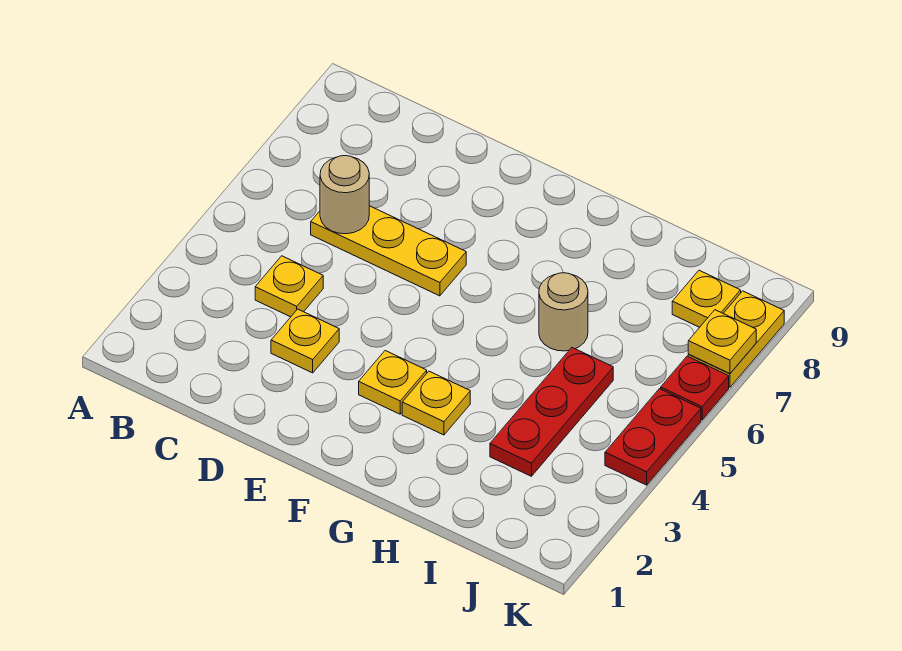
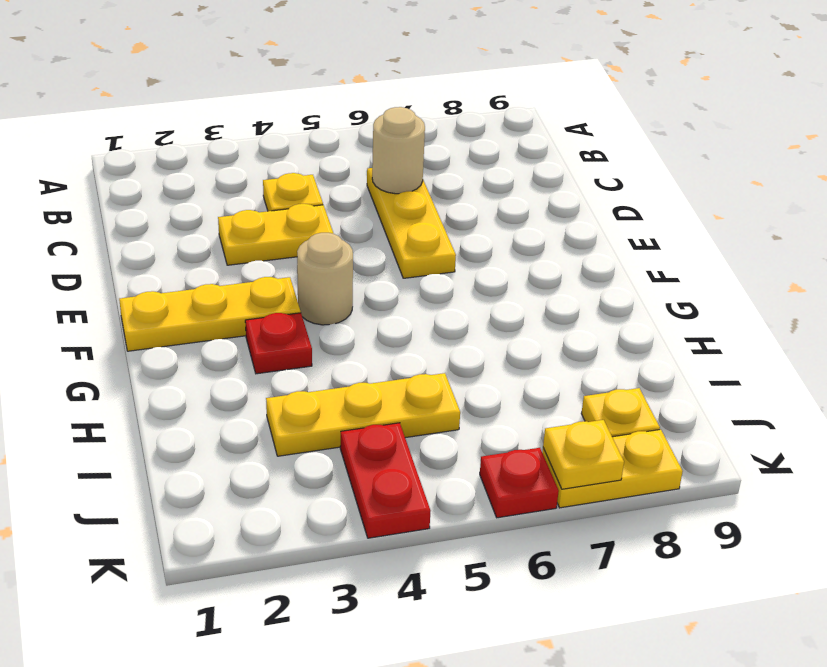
yellow plate D3 level 1 -> yellow plate D3:D4 level 1
yellow plate F3 level 1 -> yellow plate F1:F3 level 1
yellow plate G3 level 1 -> red plate G3 level 1
tan round brick H6 level 1 -> tan round brick F4 level 1
red plate I3:I5 level 1 -> yellow plate I3:I5 level 1
red plate K4:K5 level 1 -> red plate J4:K4 level 1

